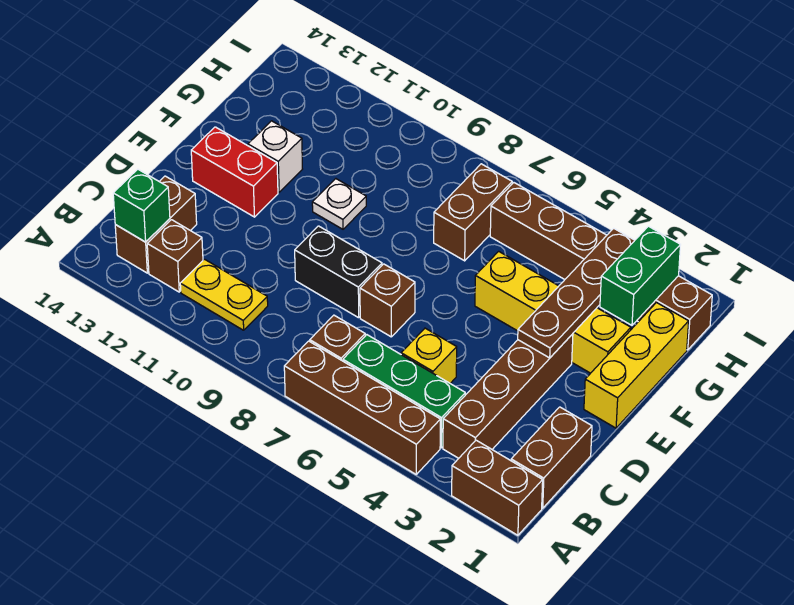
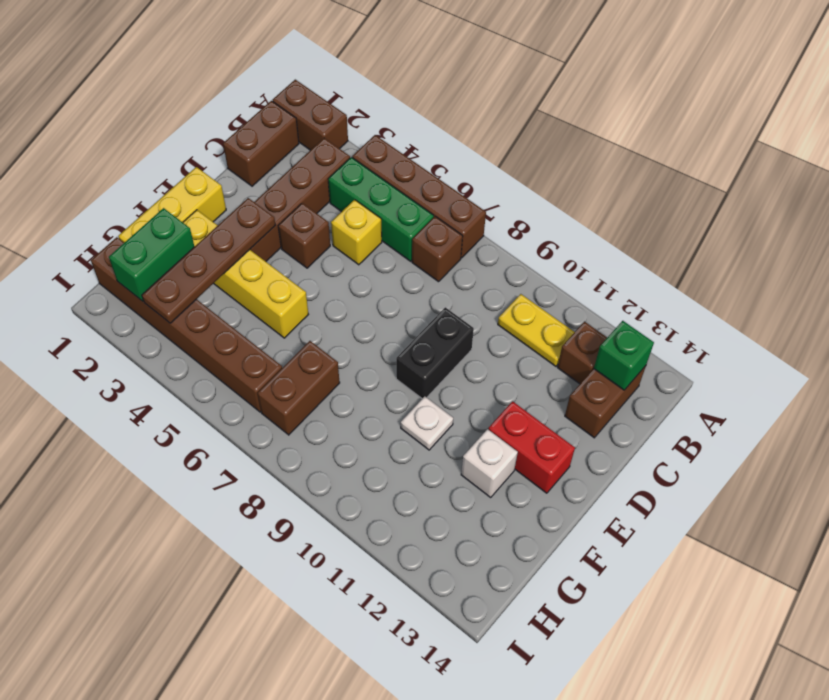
brown brick D7 level 1 -> brown brick D4 level 1
black brick D8:D9 level 1 -> black brick D9:E9 level 1

